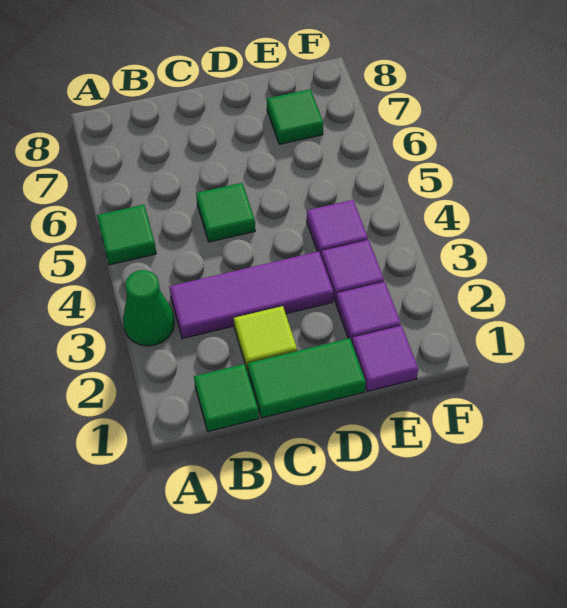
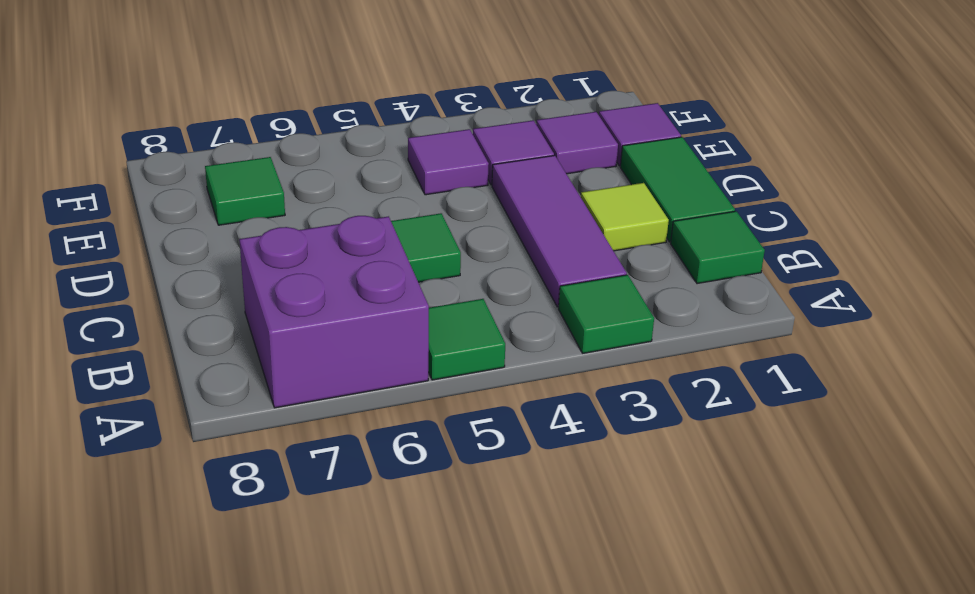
green cone A3 level 1 -> green tile A3 level 1
none -> purple brick A6:B7 level 1

